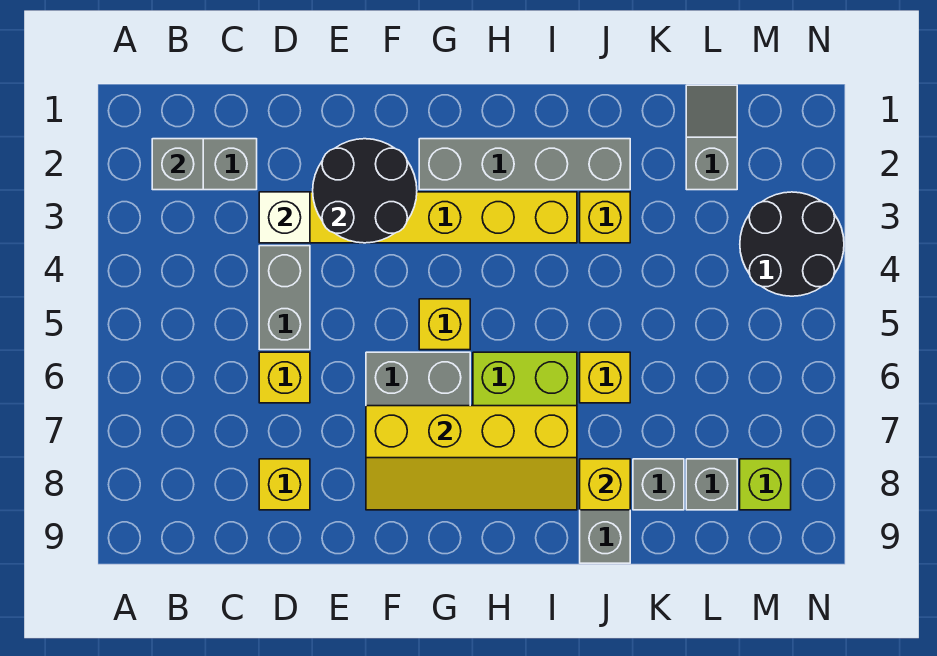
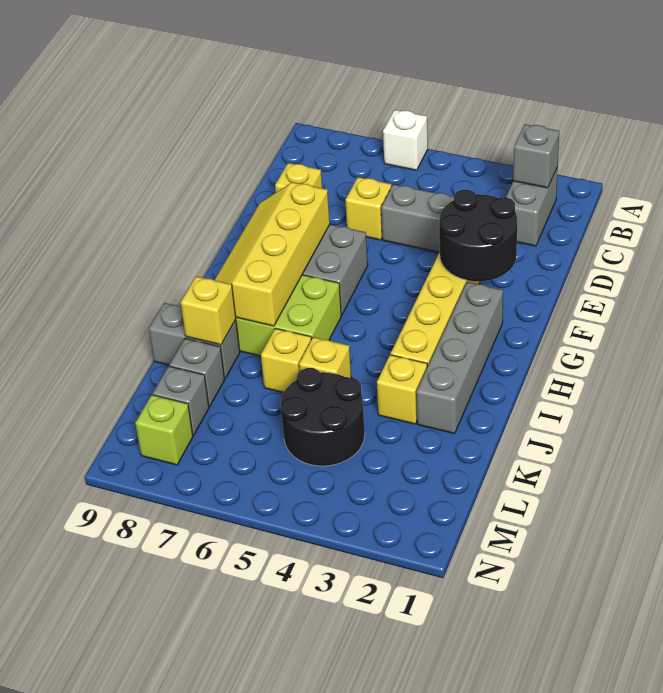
white brick D3 level 2 -> white brick A6 level 1
yellow brick G5 level 1 -> yellow brick J5 level 1
grey slope L1:L2 level 1 top 2 -> none
black round brick M3:N4 level 1 -> black round brick K4:L5 level 1

